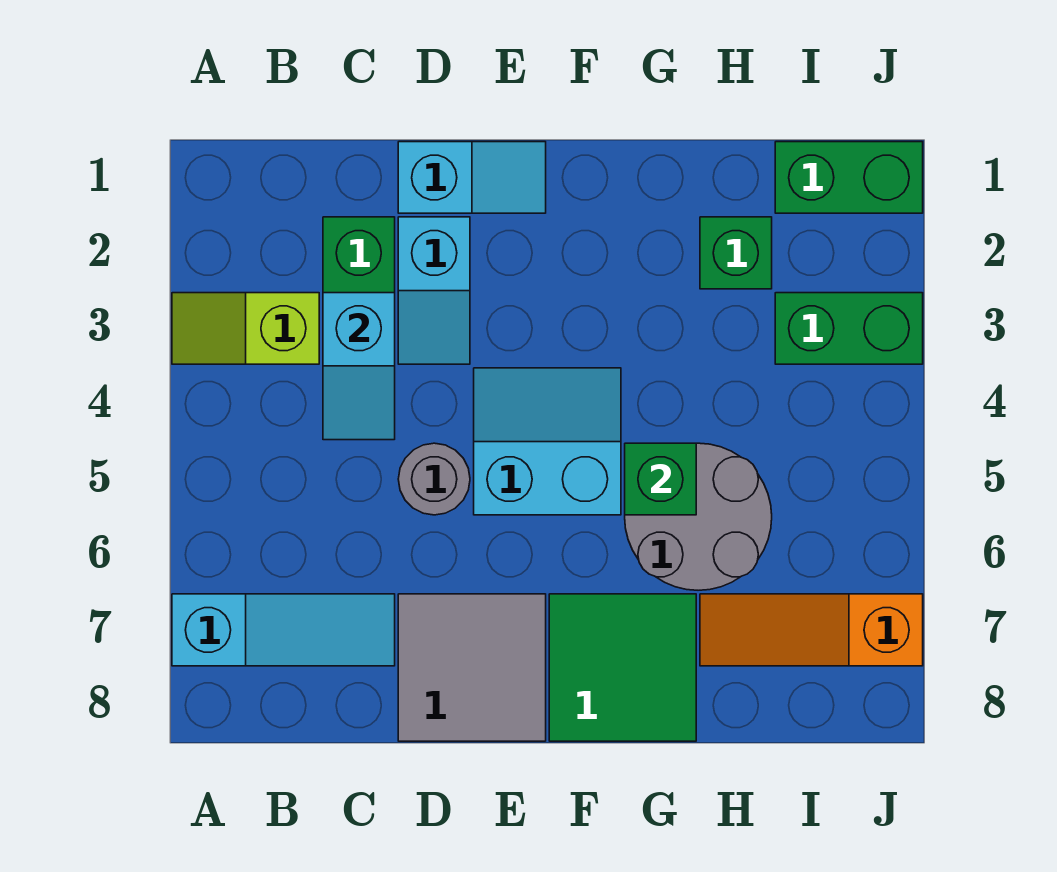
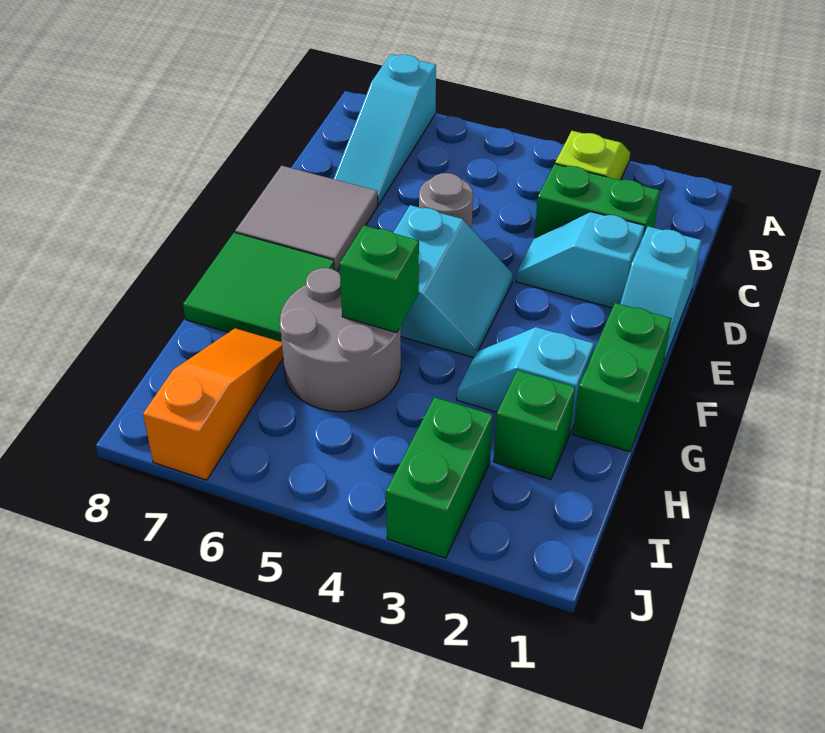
cyan slope C3:C4 level 2 top 3 -> cyan slope G2:G3 level 1 top 2
green brick I1:J1 level 1 -> green brick F1:G1 level 1

